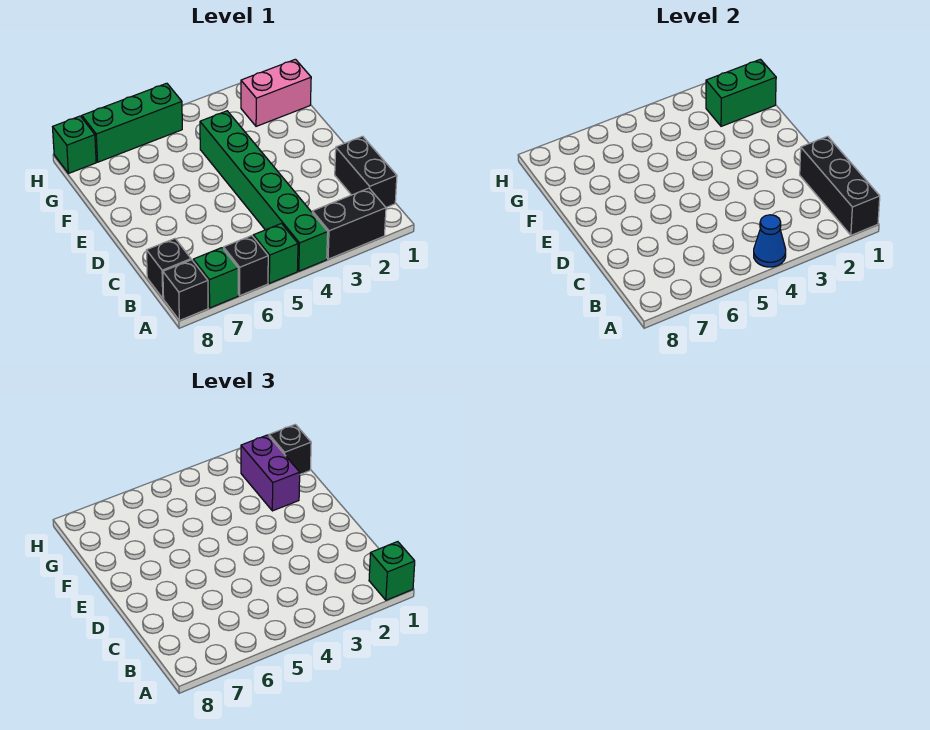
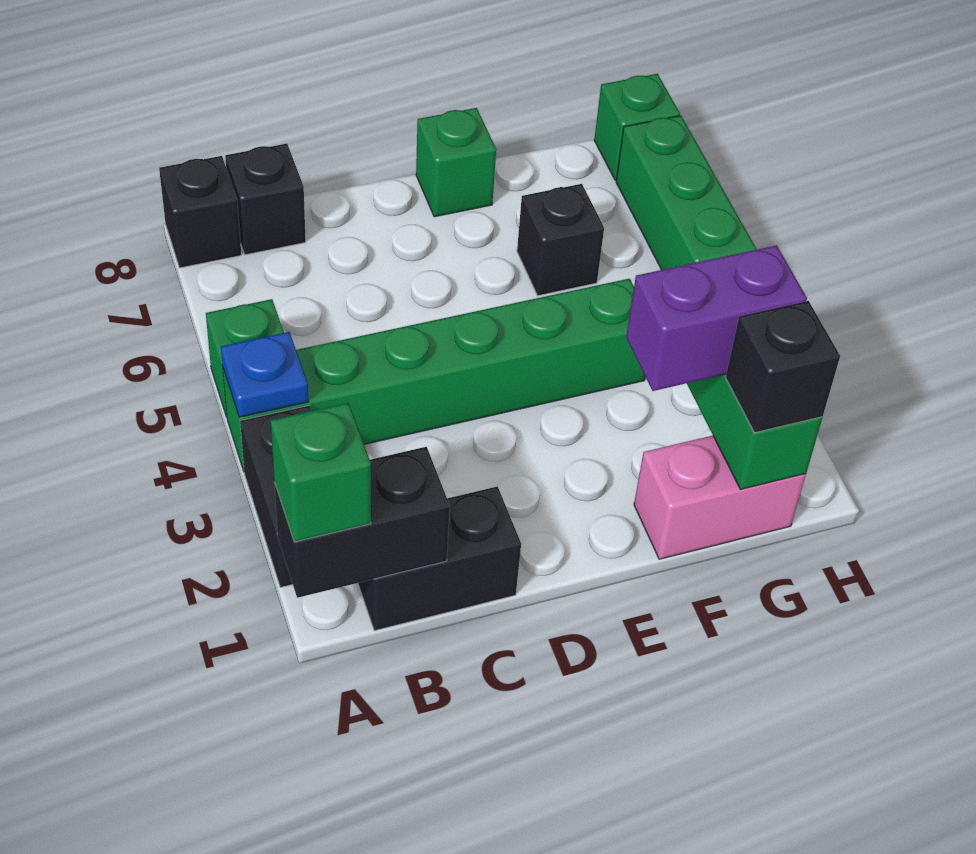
black brick A1:C1 level 2 -> black brick A1:B1 level 2
blue cone A4 level 2 -> blue plate A4 level 2
black brick A6 level 1 -> black brick F6 level 1
green brick A7 level 1 -> green brick E8 level 1
pink brick G1:G2 level 1 -> pink brick F1:G1 level 1

